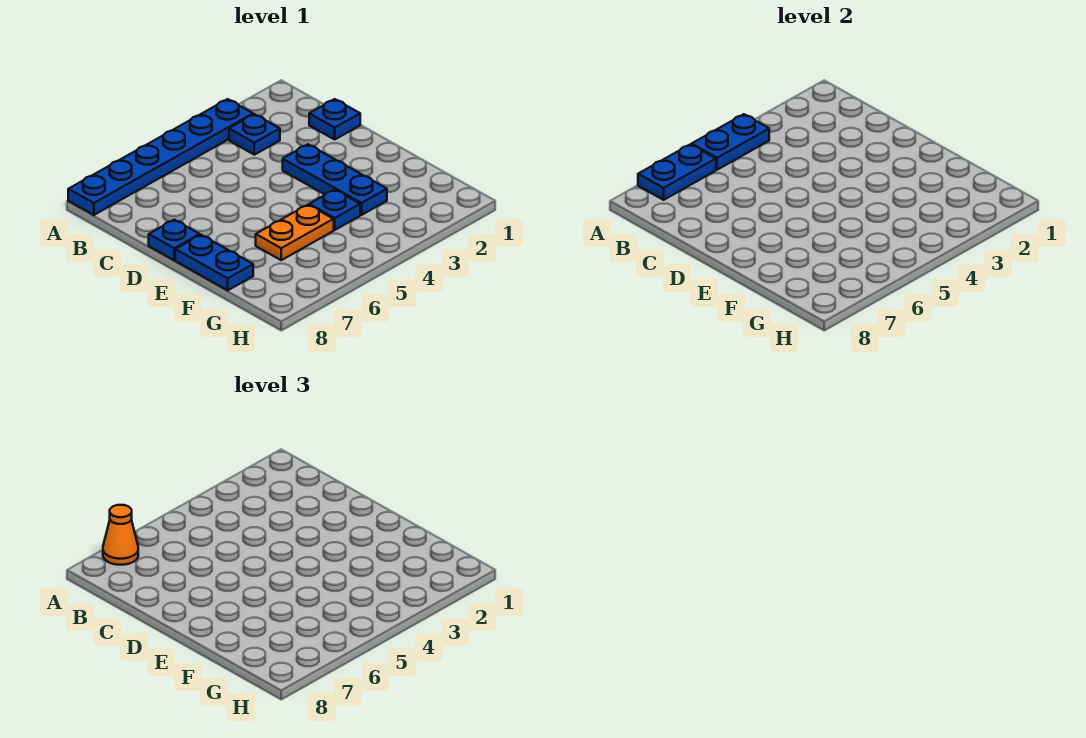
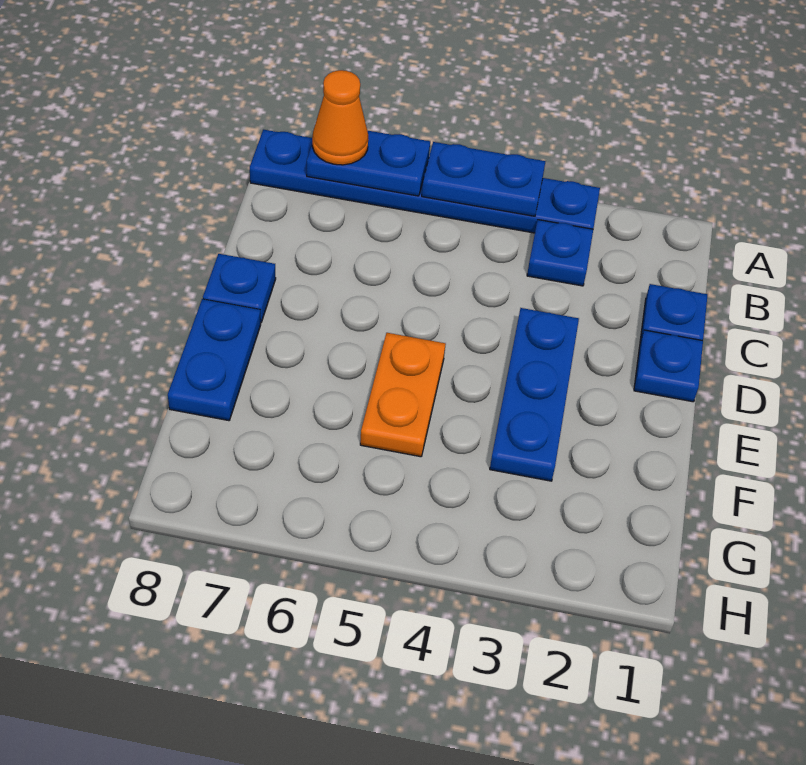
blue plate F4 level 1 -> blue plate D1 level 1
orange plate F5:F6 level 1 -> orange plate E5:F5 level 1

